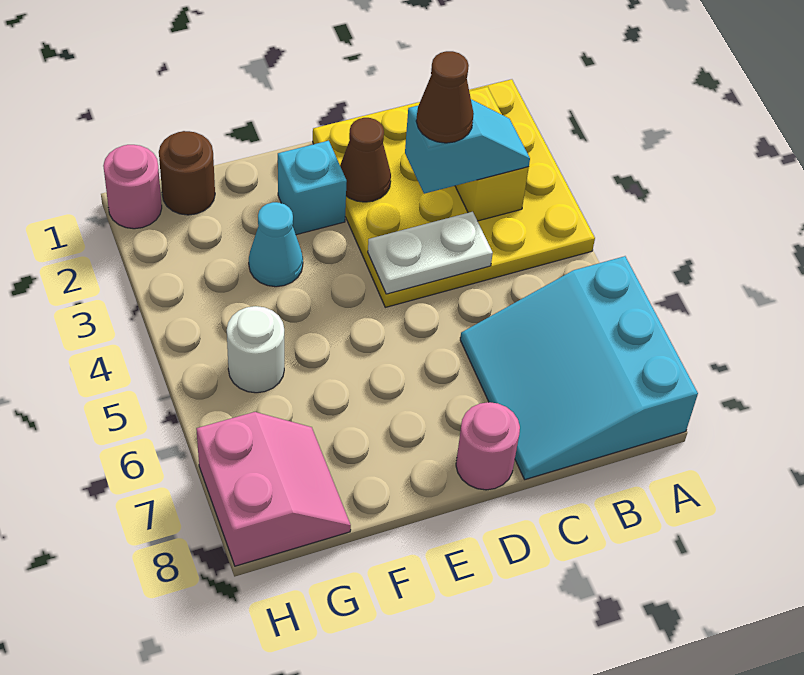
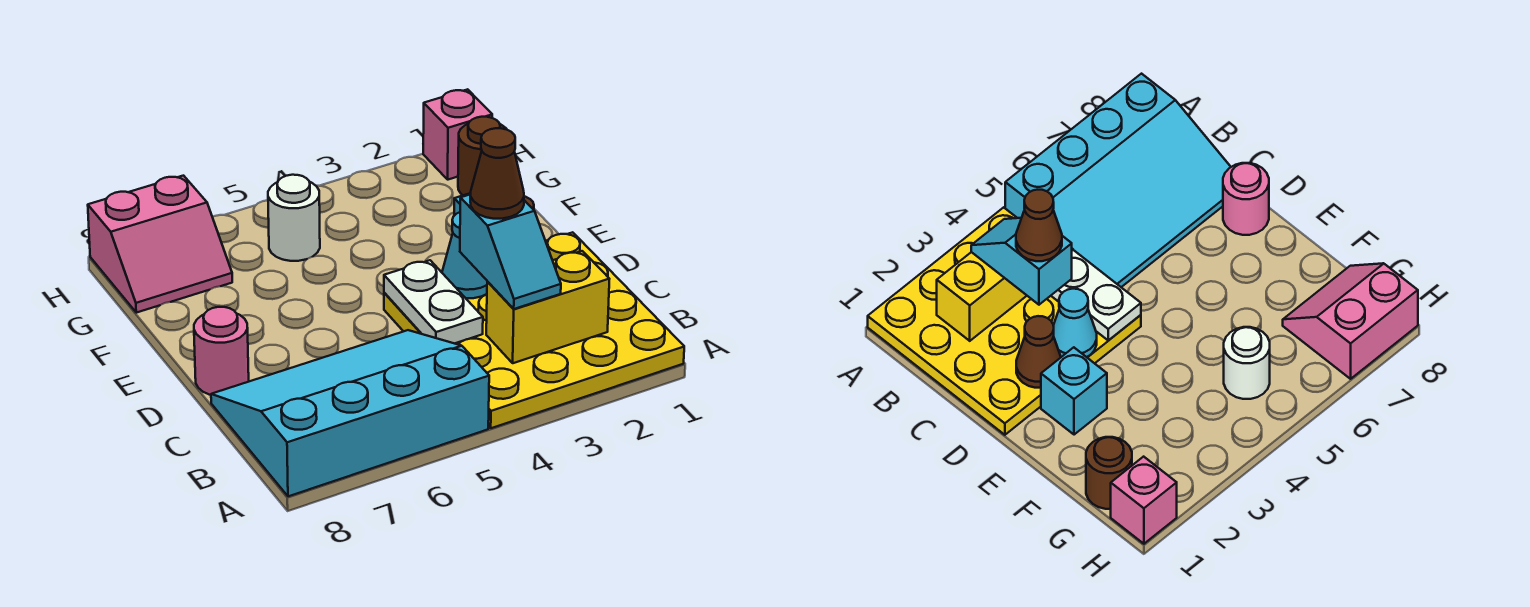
cyan slope A6:C8 level 1 top A -> cyan slope A5:C8 level 1 top A
cyan cone F3 level 1 -> cyan cone D3 level 2
pink round brick H1 level 1 -> pink brick H1 level 1

